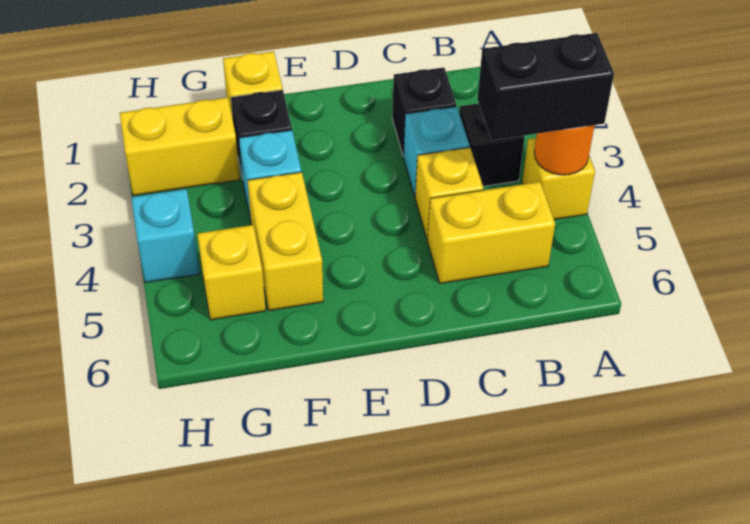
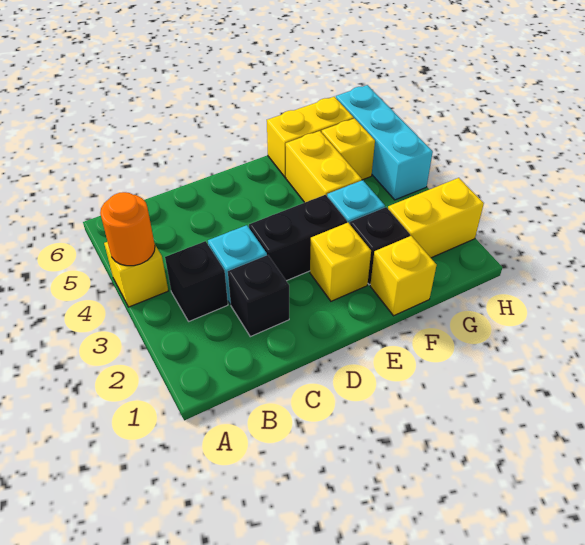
black brick A4:B4 level 3 -> black brick D3:E3 level 1
yellow brick B5:C5 level 1 -> yellow brick F6:G6 level 1
yellow brick C4 level 1 -> yellow brick E2 level 1
cyan brick H4 level 1 -> cyan brick H4:H6 level 1

